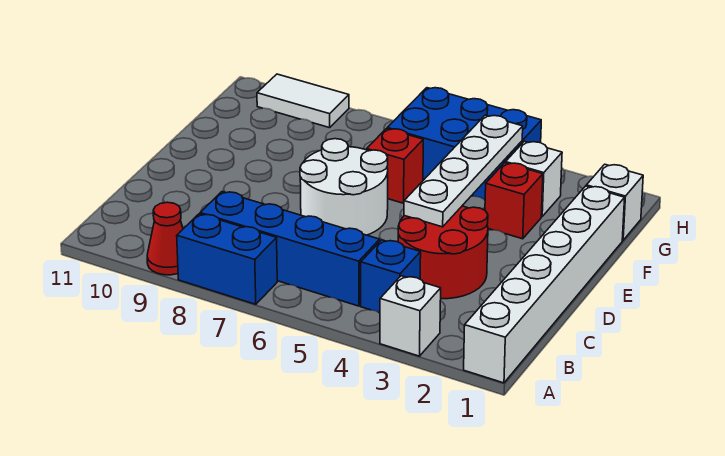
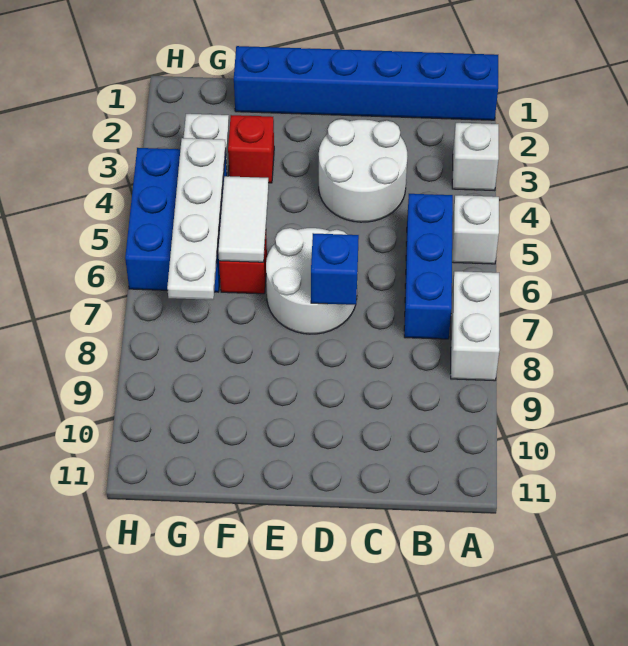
white brick A1:F1 level 1 -> blue brick A1:F1 level 1
blue brick A7:A8 level 1 -> white brick A7:A8 level 1
red cone A9 level 1 -> none
blue brick B4 level 1 -> blue brick D7 level 2
blue brick B5:B8 level 1 -> blue brick B5:B7 level 1
red round brick C3:D4 level 1 -> white round brick C3:D4 level 1
white plate D4:G4 level 2 -> white plate G4:G7 level 2
white brick G1 level 1 -> white brick A5 level 1
white tile H9:H10 level 1 -> white tile F5:F6 level 2

